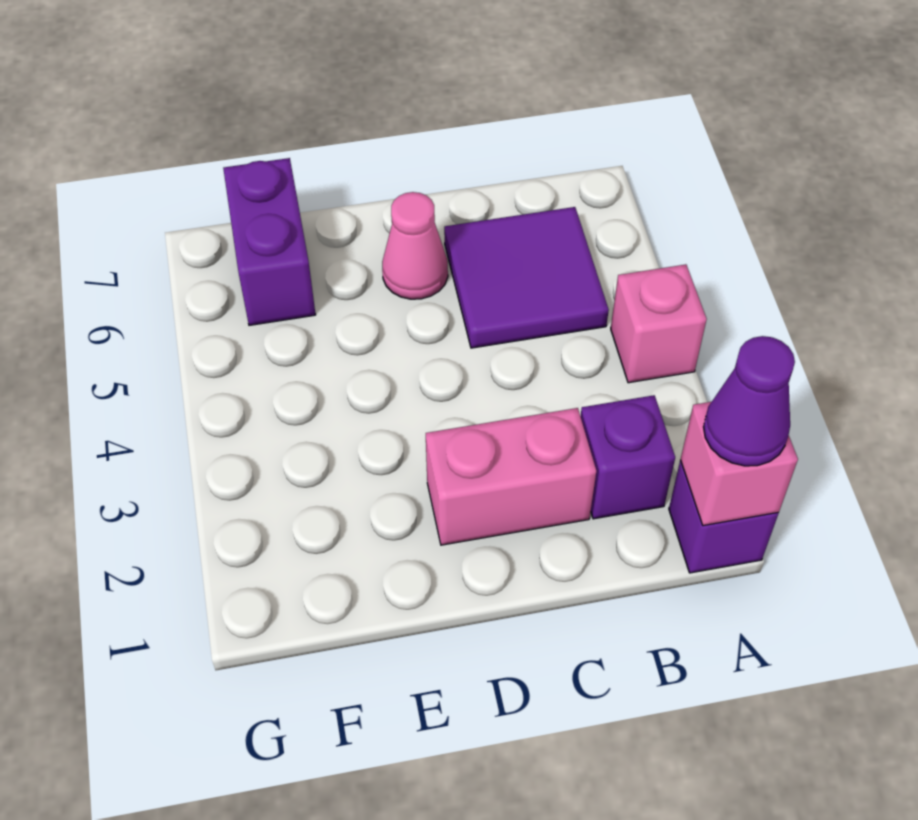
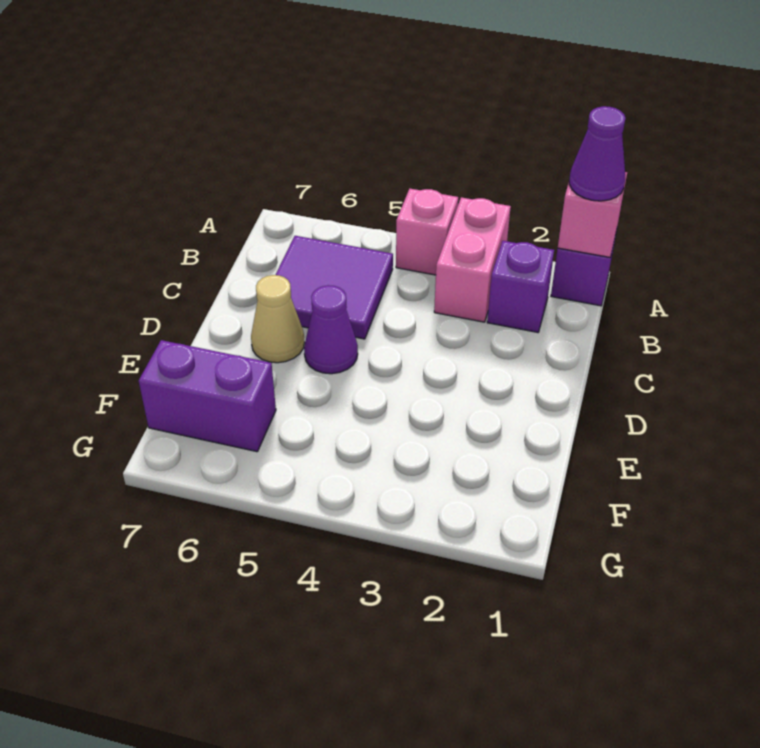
pink brick C2:D2 level 1 -> pink brick A3:B3 level 1
none -> purple cone D5 level 1
pink cone D6 level 1 -> tan cone D6 level 1

